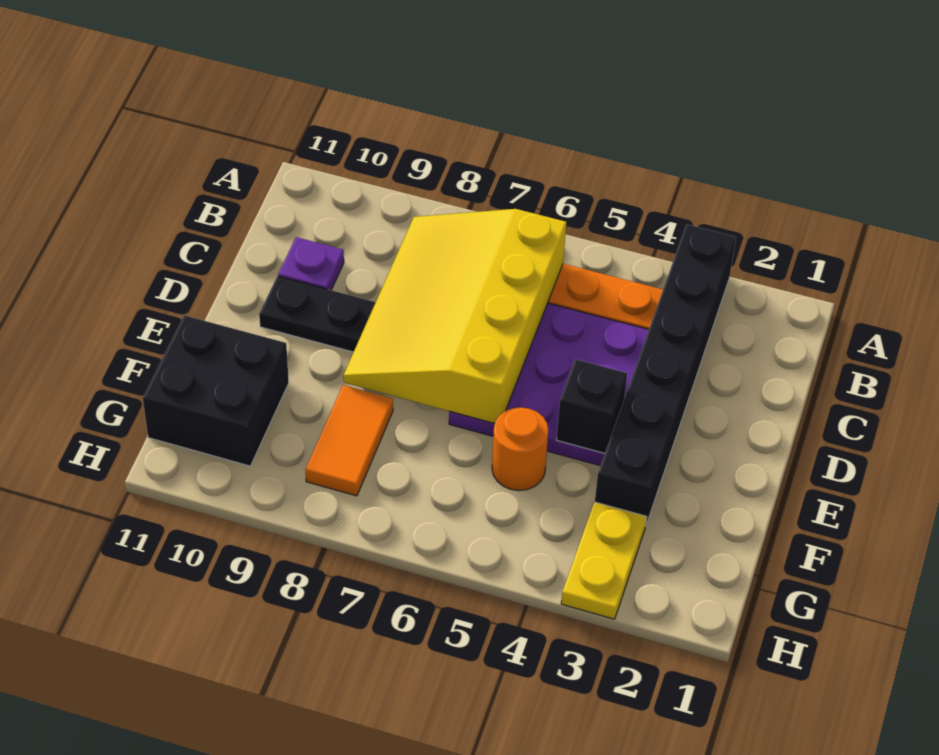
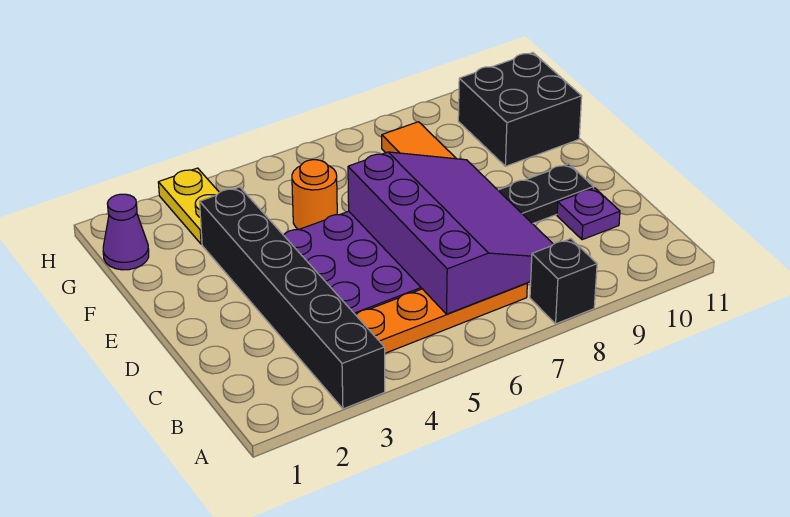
yellow slope B6:E8 level 2 top 6 -> purple slope B6:E8 level 2 top 6
black brick E4 level 2 -> black brick A8 level 1
none -> purple cone G1 level 1

